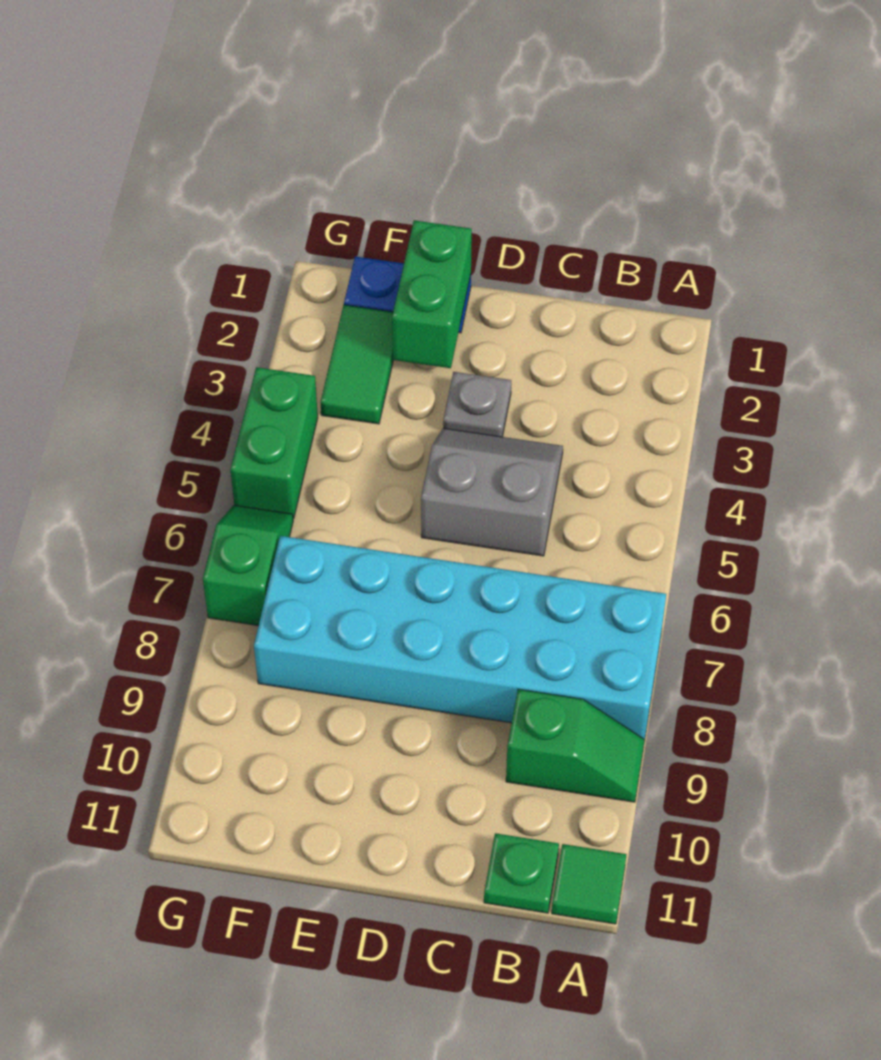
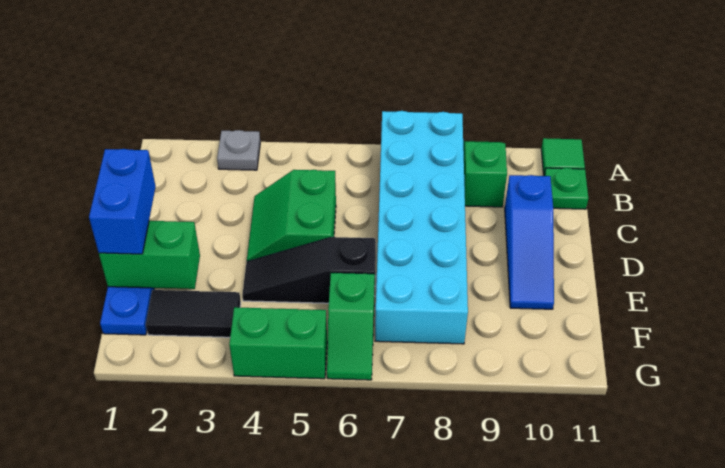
grey slope C4:D5 level 1 top 5 -> green slope C4:D5 level 1 top 5
none -> blue slope C10:E10 level 1 top C
none -> blue brick D1:E1 level 3
grey plate D3 level 1 -> grey plate A3 level 1
none -> black slope E4:E6 level 1 top 6
green tile F2:F3 level 1 -> black tile F2:F3 level 1
green slope G6:G7 level 1 top 7 -> green slope F6:G6 level 1 top F

